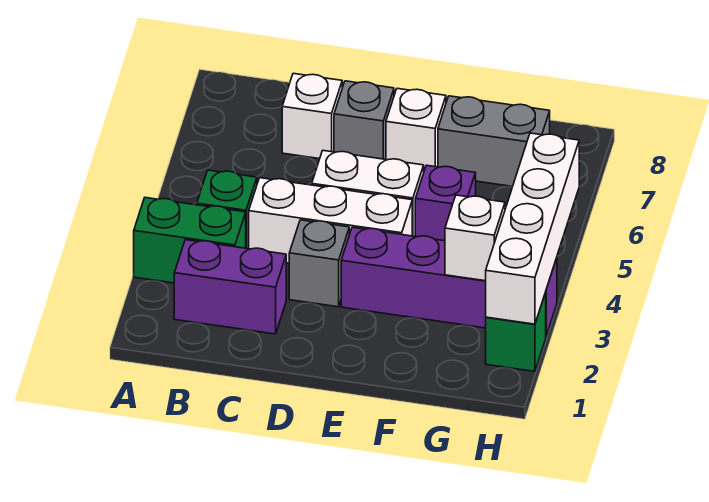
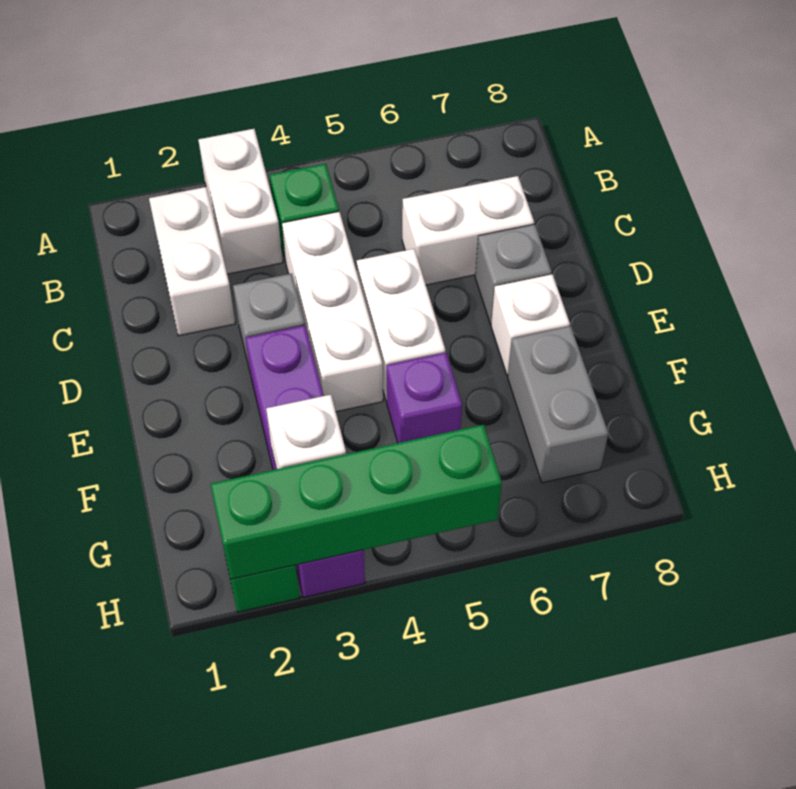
green brick A3:B3 level 1 -> white brick A3:B3 level 1
purple brick B2:C2 level 1 -> white brick B2:C2 level 1
white brick C7 level 1 -> white brick C6:C7 level 1
white brick H2:H5 level 2 -> green brick H2:H5 level 2

